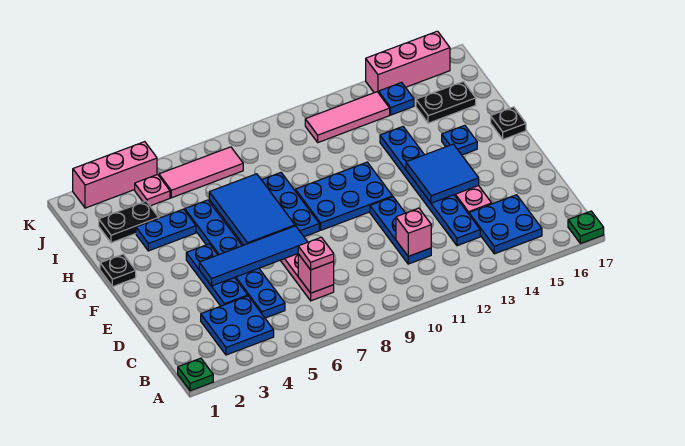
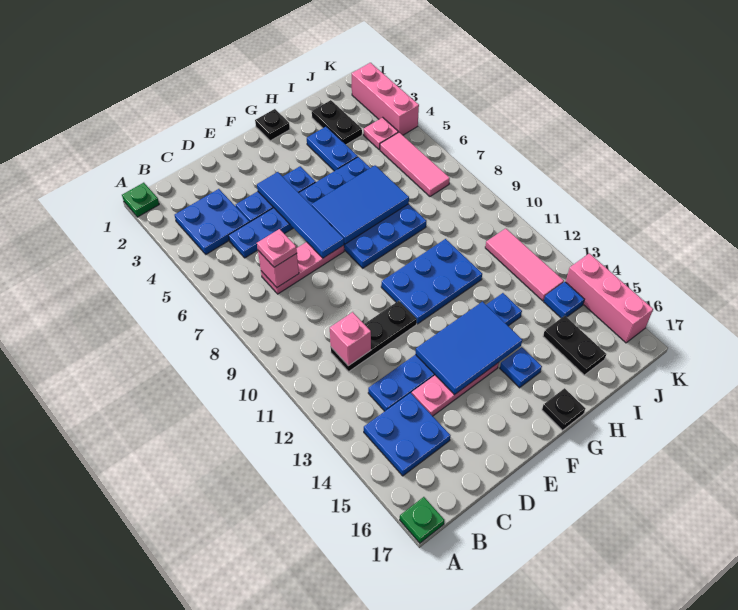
blue plate C11:E11 level 1 -> black plate C11:E11 level 1
blue tile E13:F14 level 2 -> blue tile E13:G14 level 2
blue plate F9:G11 level 1 -> blue plate F10:H11 level 1

